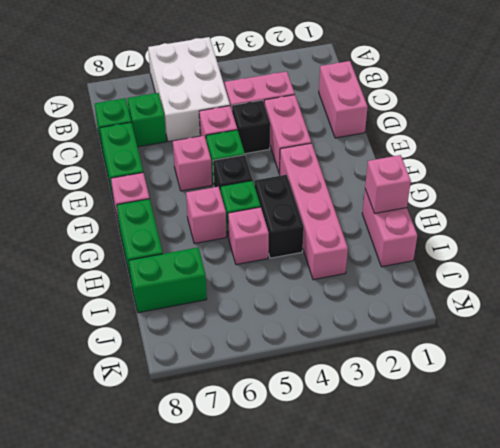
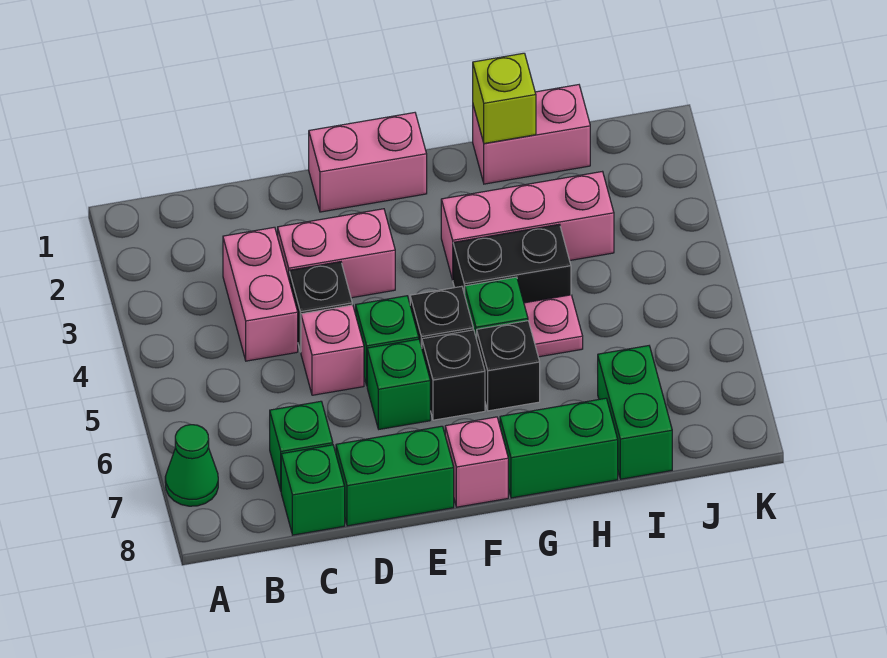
white brick A5:C6 level 1 -> none
none -> green cone A7 level 1
pink brick C1:D1 level 1 -> pink brick E1:F1 level 1
pink brick E6 level 1 -> green brick E6 level 1
pink brick F3:I3 level 1 -> pink brick G3:I3 level 1
none -> black brick F6 level 1
pink brick G6 level 1 -> black brick G6 level 1
pink brick H1 level 2 -> lime brick H1 level 2
pink brick H5 level 1 -> pink plate H5 level 1

